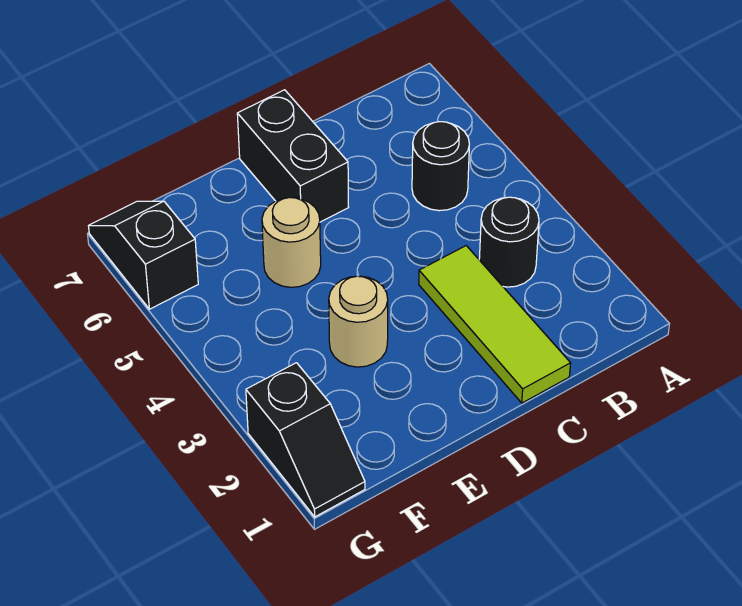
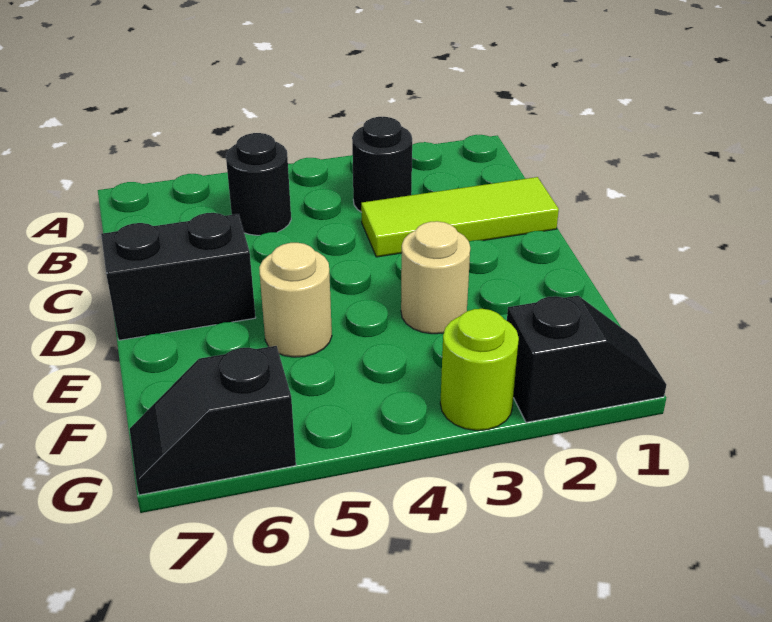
none -> lime round brick G3 level 1

